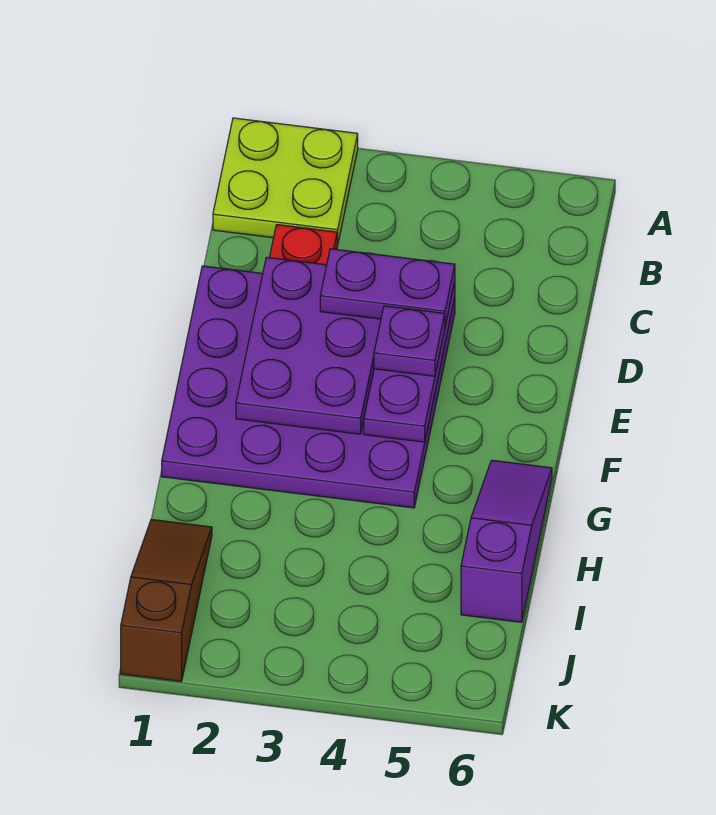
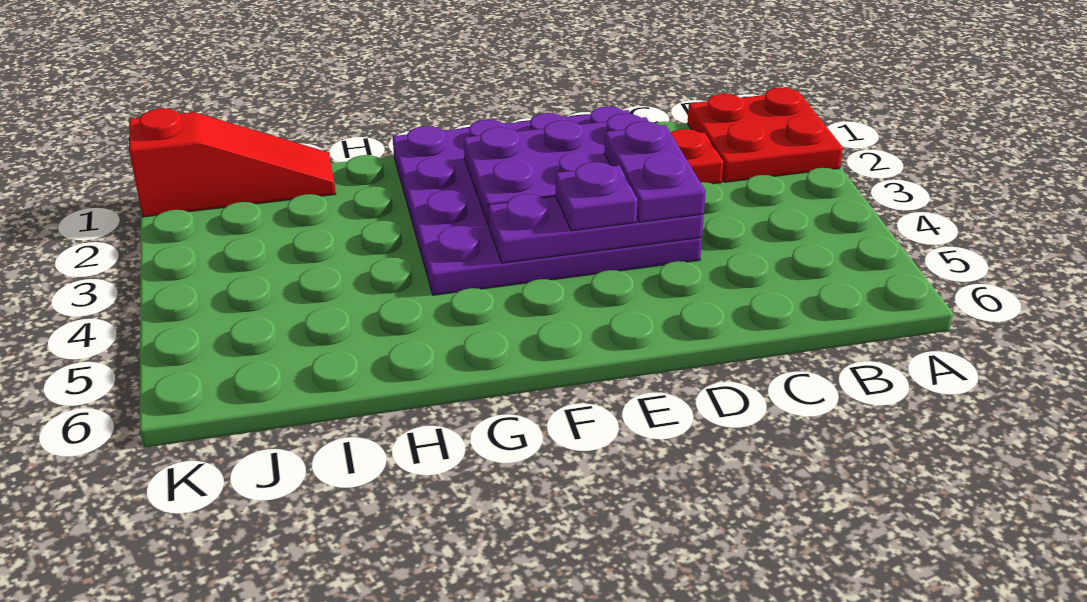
lime plate A1:B2 level 1 -> red plate A1:B2 level 1
purple slope G6:I6 level 1 top I -> none
brown slope I1:K1 level 1 top K -> red slope I1:K1 level 1 top K

